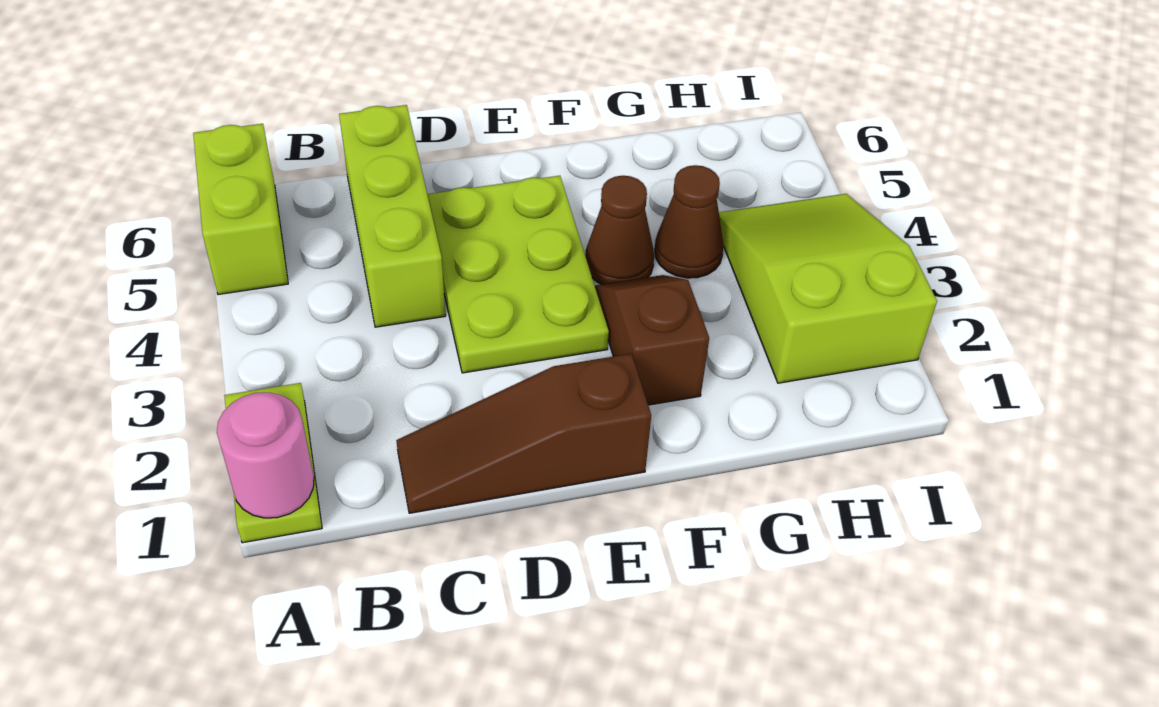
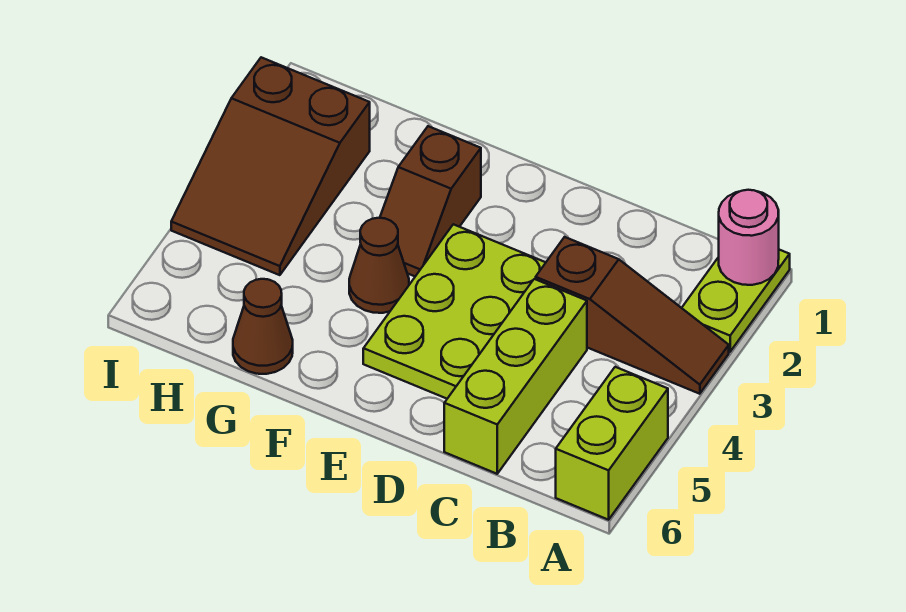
brown slope C1:E1 level 1 top E -> brown slope A3:C3 level 1 top C
brown cone G4 level 1 -> brown cone G6 level 1
lime slope H2:I4 level 1 top 2 -> brown slope H2:I4 level 1 top 2

